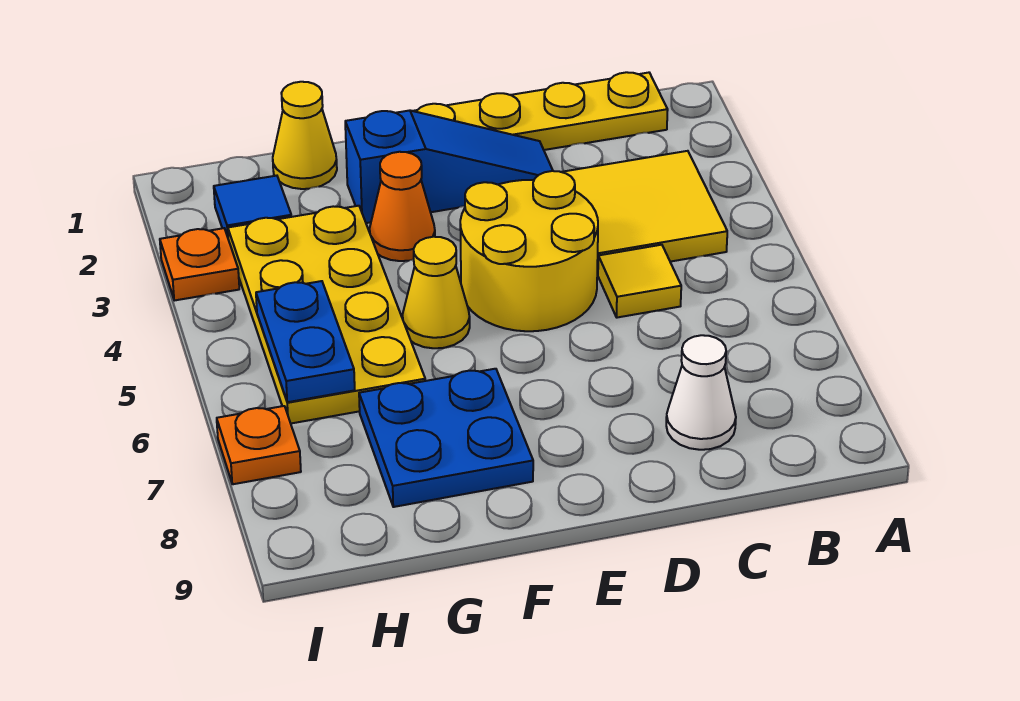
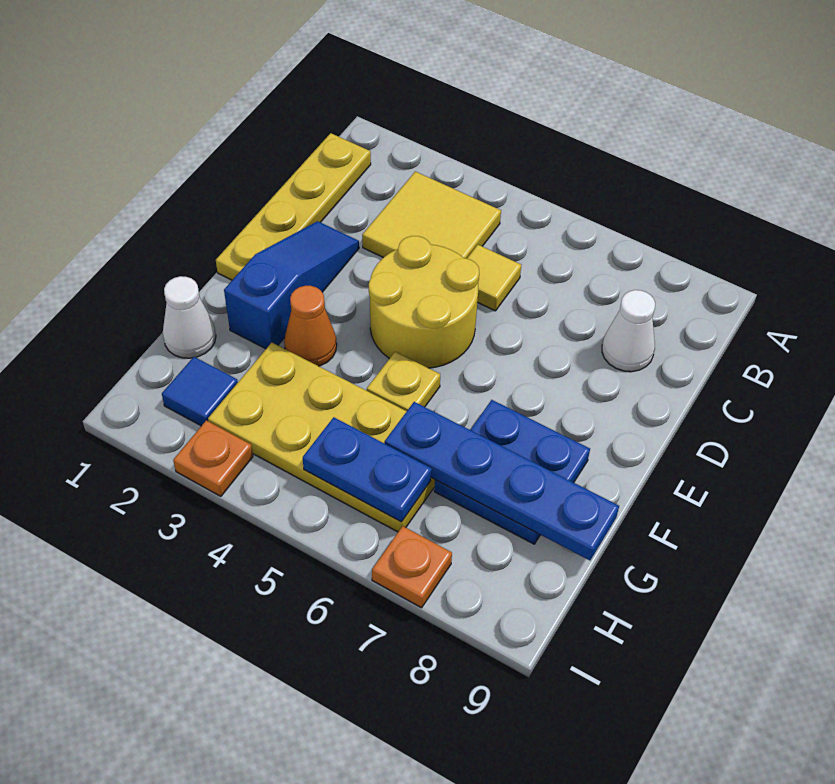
yellow cone F5 level 1 -> yellow plate F5 level 1
yellow cone G1 level 1 -> white cone G1 level 1
none -> blue plate G6:G9 level 2

